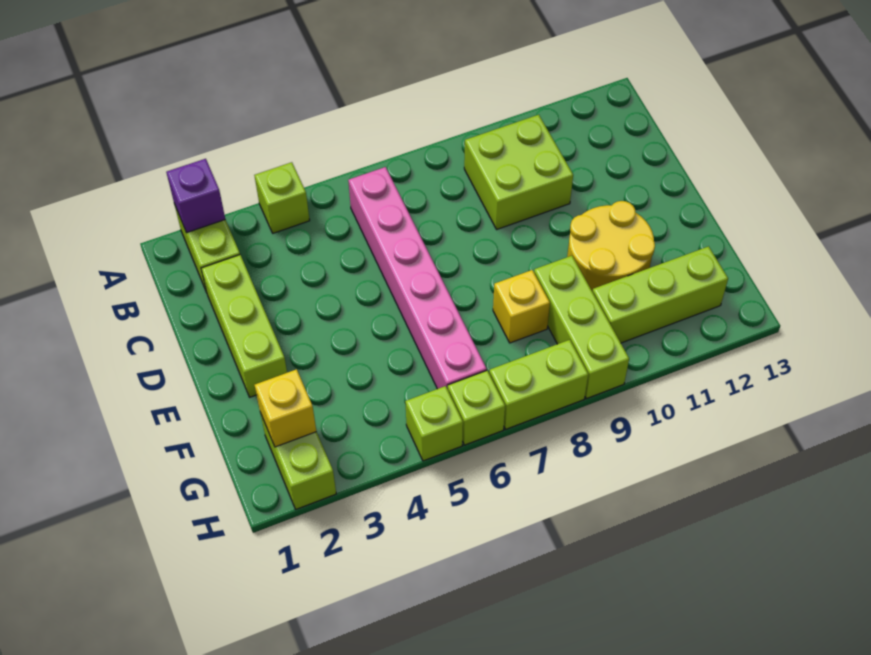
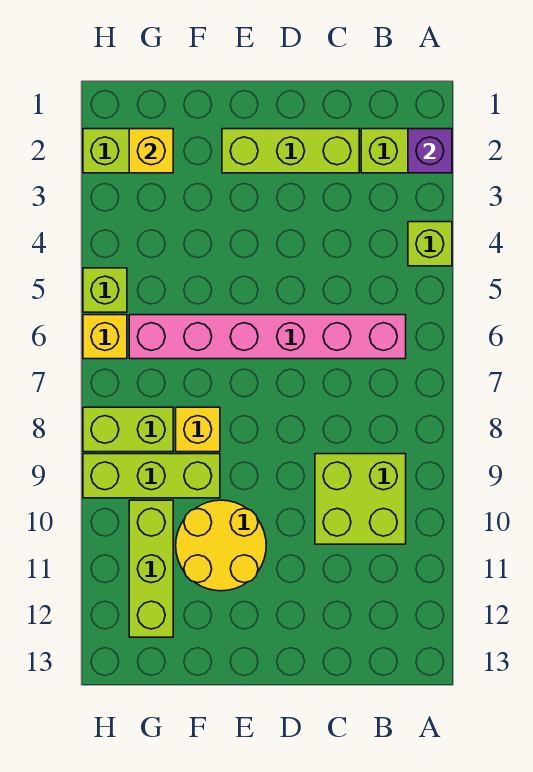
lime brick H6 level 1 -> yellow brick H6 level 1
lime brick H7:H8 level 1 -> lime brick G8:H8 level 1

